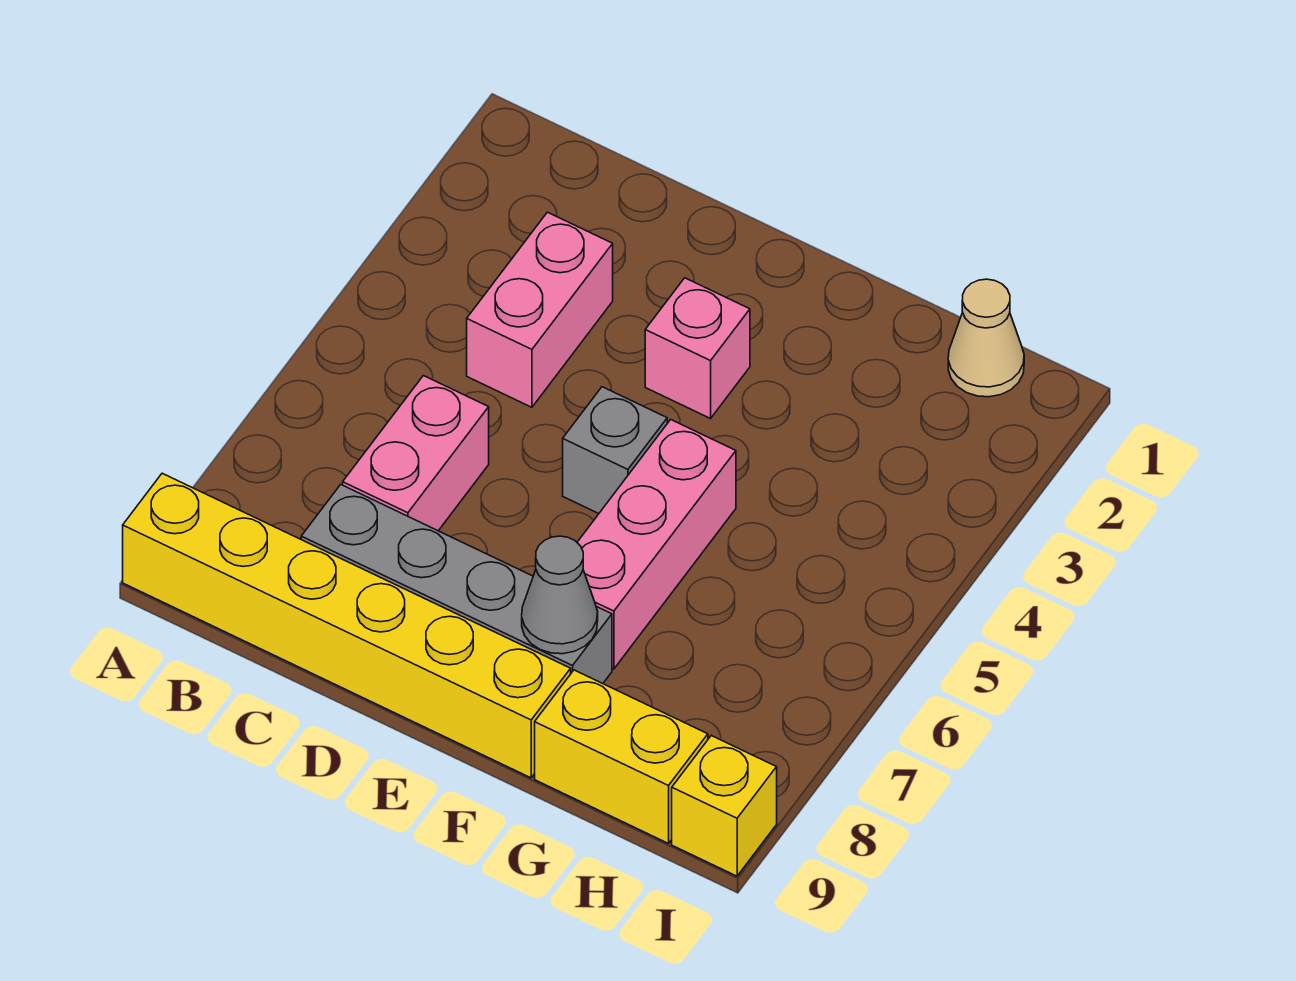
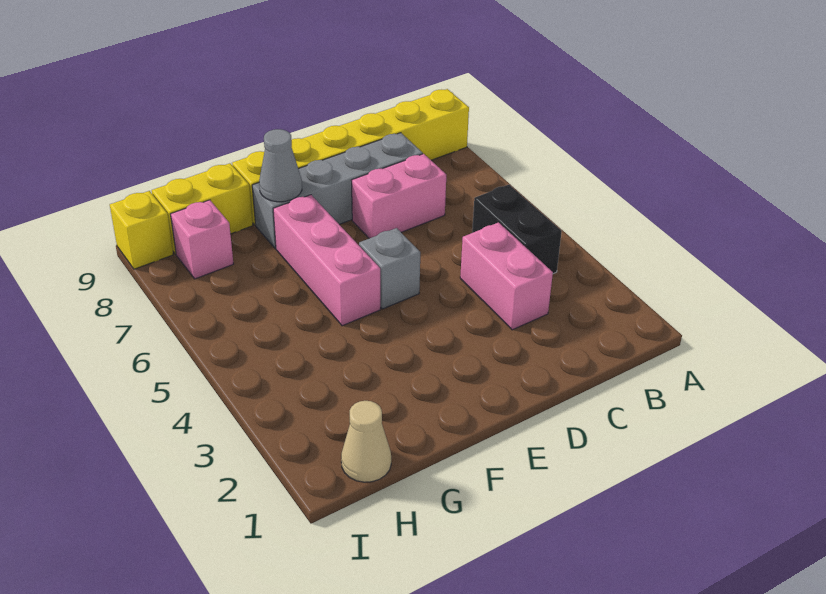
none -> black brick B4:B5 level 1
pink brick C6:C7 level 1 -> pink brick C7:D7 level 1
pink brick E3 level 1 -> pink brick H8 level 1

